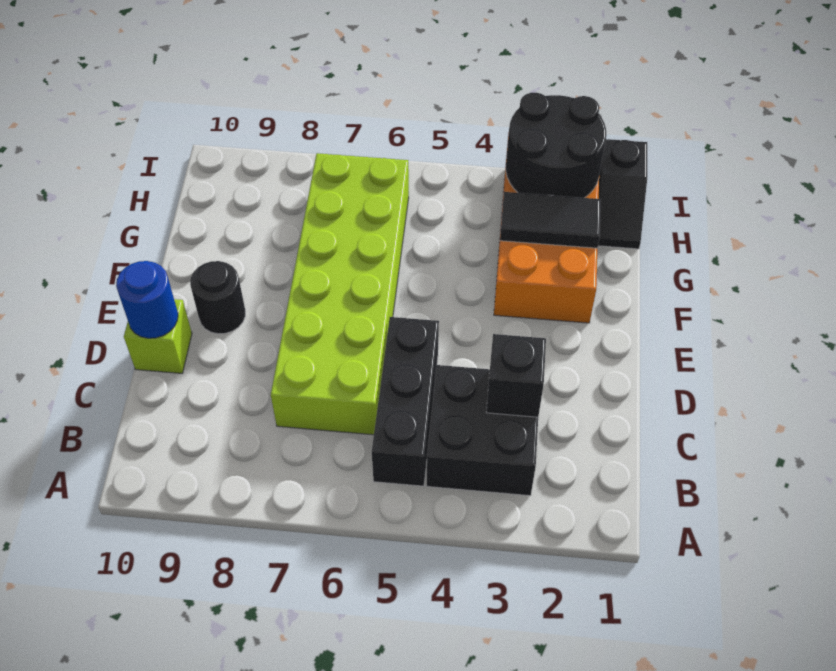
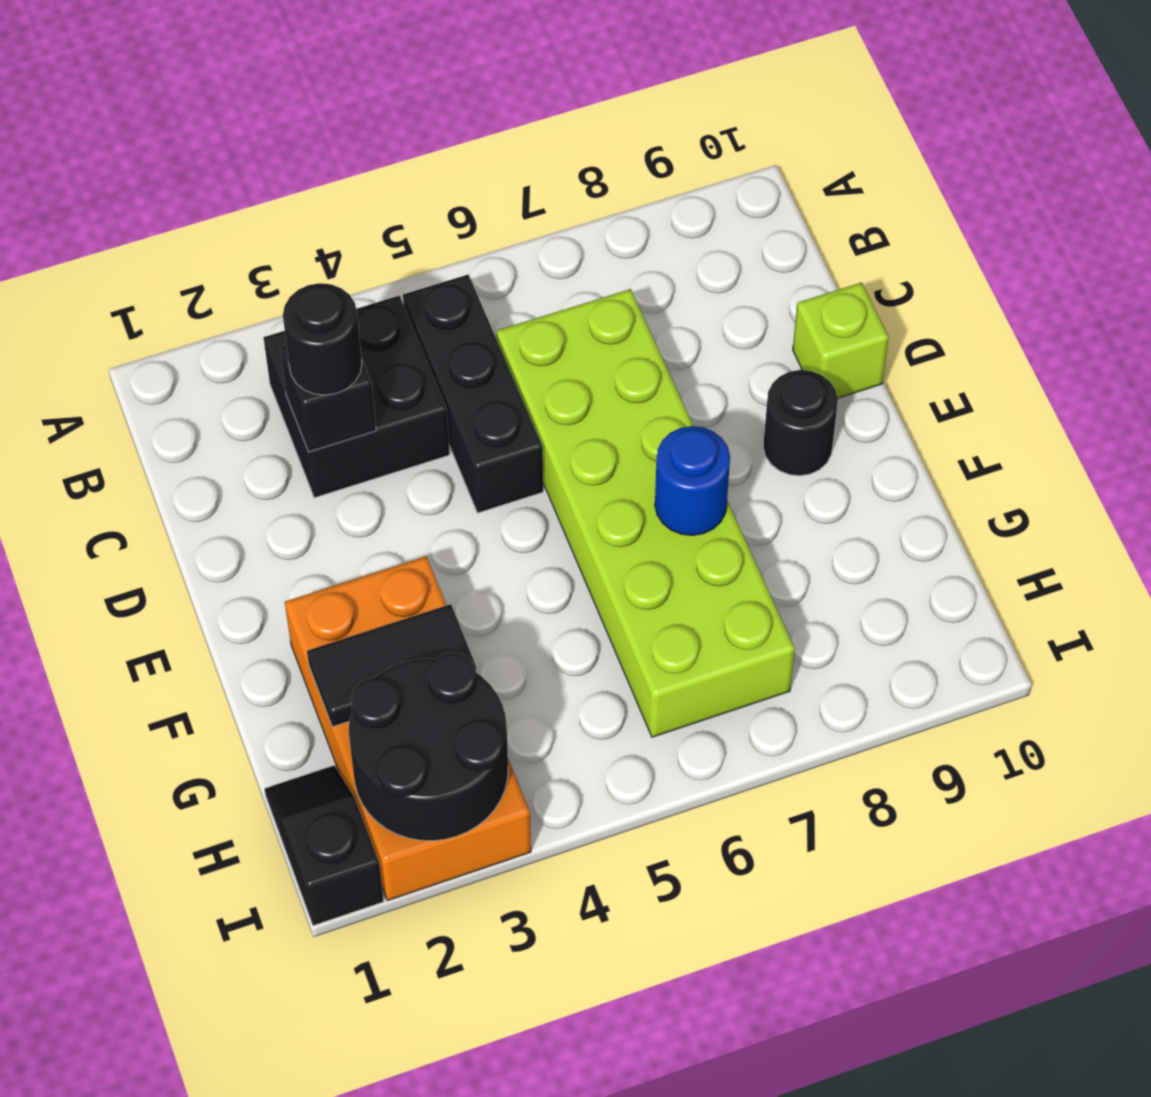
none -> black round brick C3 level 3
blue round brick D10 level 2 -> blue round brick F7 level 2

